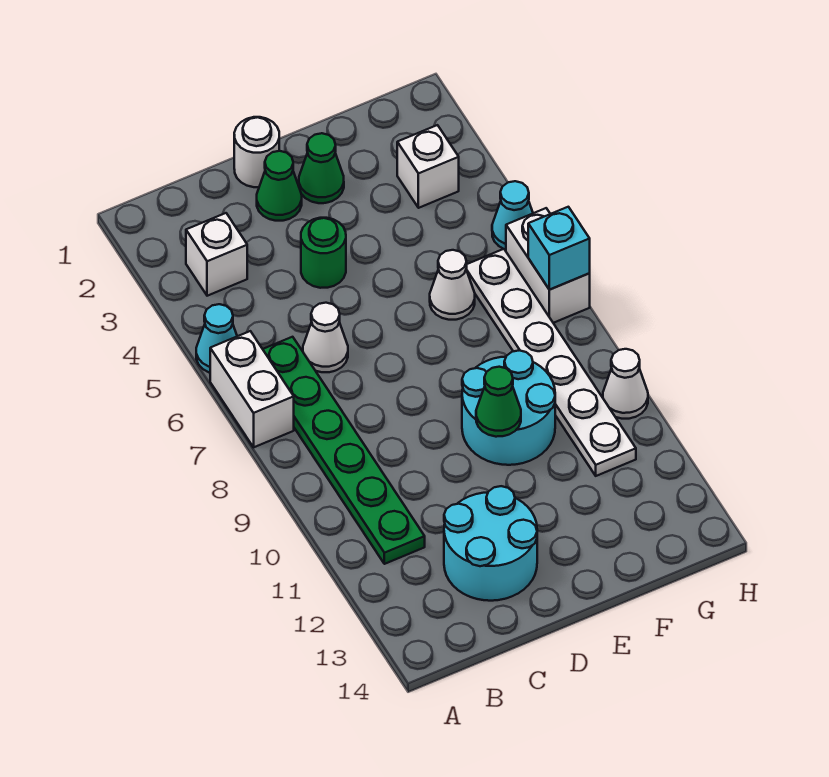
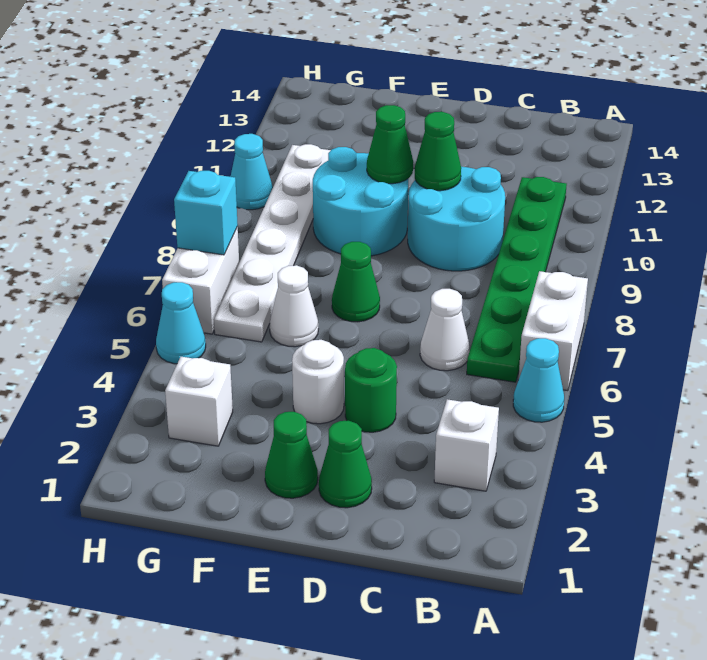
cyan round brick C12:D13 level 1 -> cyan round brick C9:D10 level 1
white round brick D1 level 1 -> white round brick E4 level 1
none -> green cone D10 level 2
none -> green cone E7 level 1
white cone H10 level 1 -> cyan cone H10 level 1

